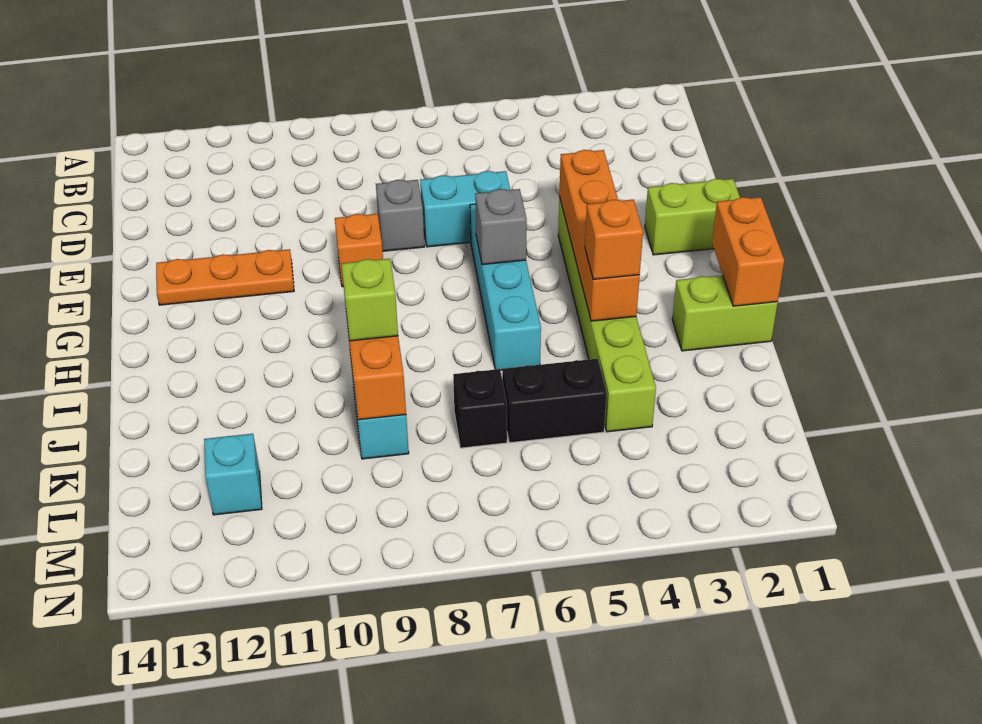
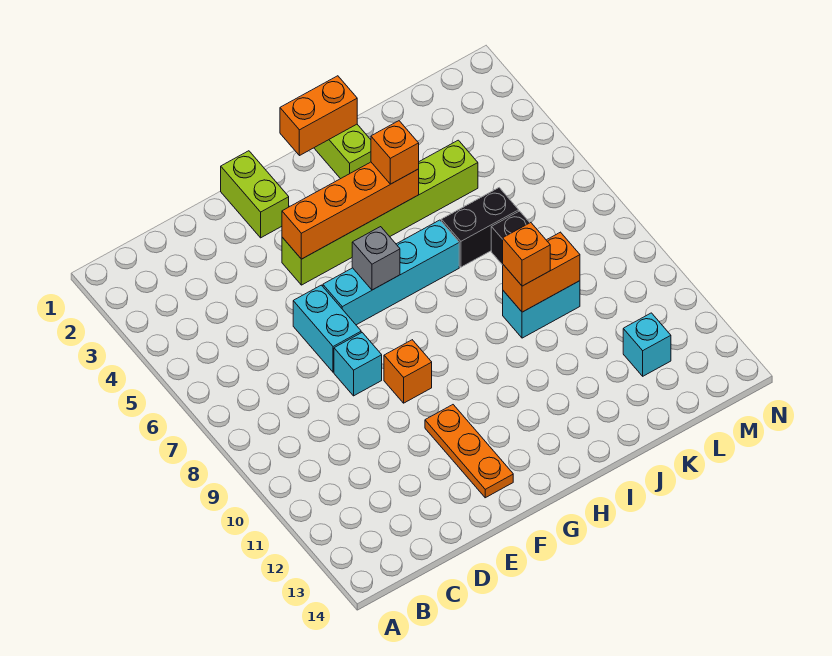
grey brick E8 level 1 -> cyan brick E8 level 1
lime brick J9 level 3 -> orange brick J9 level 3
black brick K5:K6 level 1 -> black brick J6:K6 level 1

